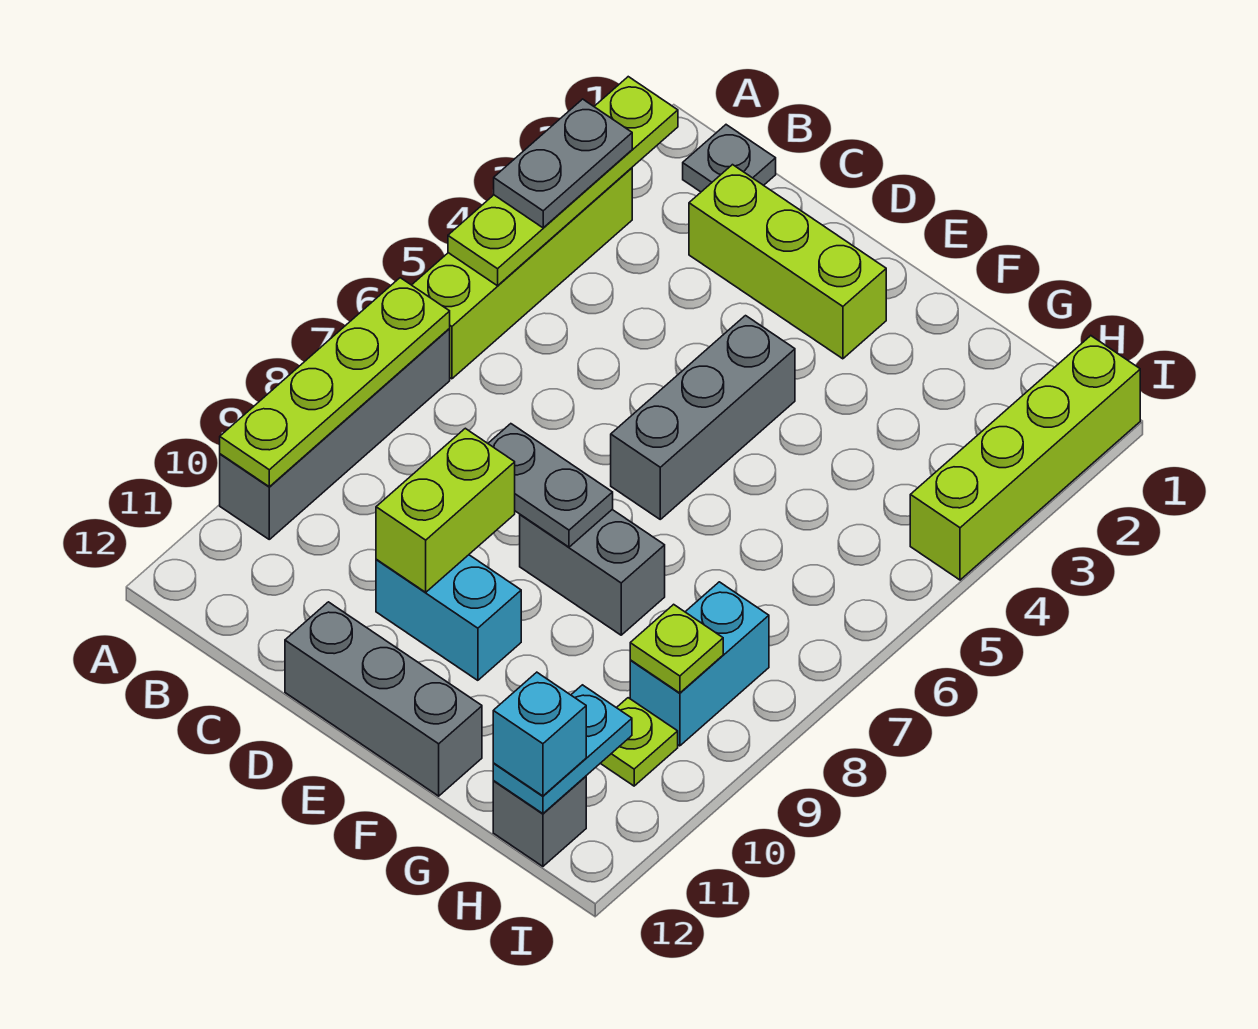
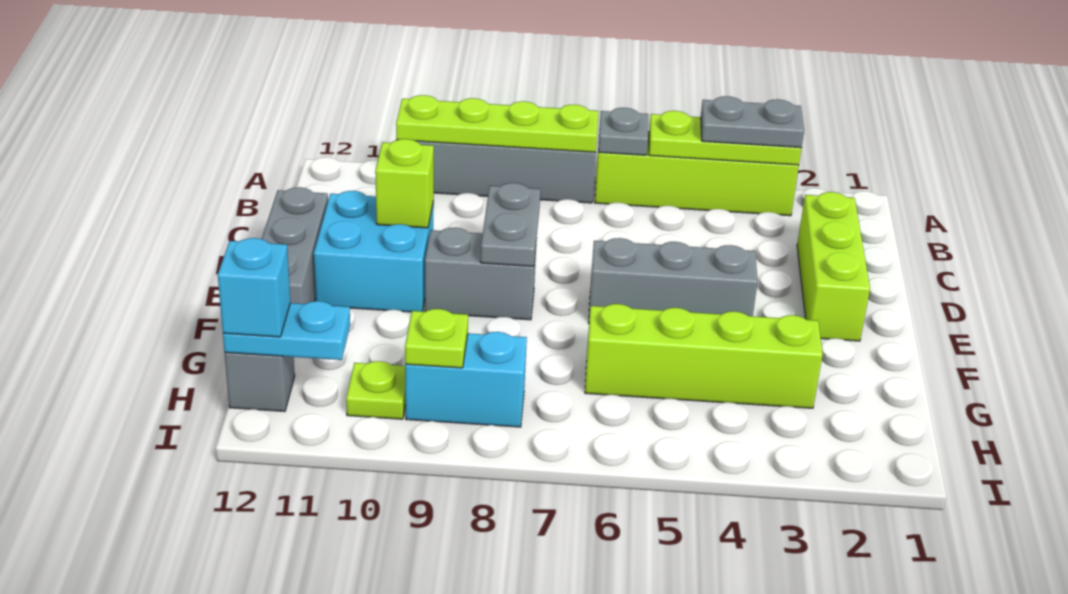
lime plate A2:A5 level 2 -> lime plate A3:A5 level 2
grey plate B1 level 1 -> grey plate A6 level 2
lime brick D9:D10 level 2 -> lime brick D10 level 2
cyan brick D10:E10 level 1 -> cyan brick D10:E11 level 1
grey brick E8:F8 level 1 -> grey brick E8:E9 level 1
lime brick I1:I4 level 1 -> lime brick G3:G6 level 1

